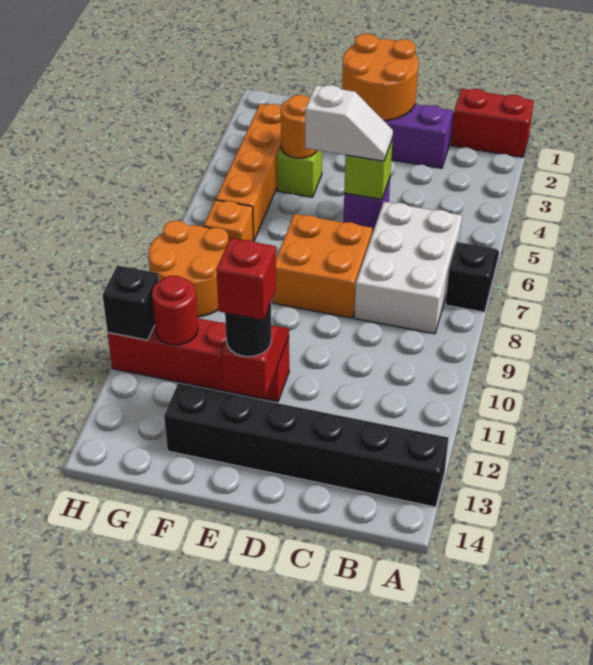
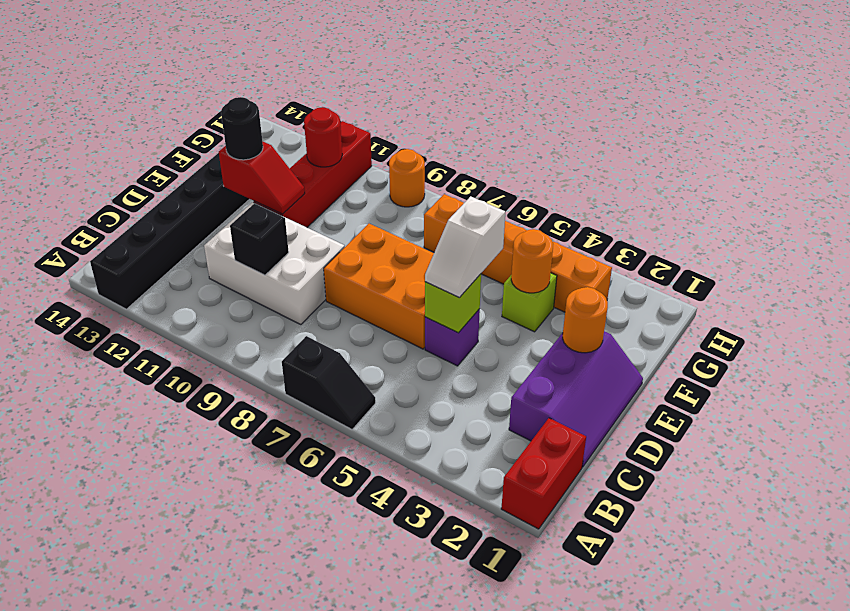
white brick B6:C8 level 1 -> white brick C9:D11 level 1
orange round brick D1:E2 level 2 -> orange round brick E2 level 2
orange brick D7:E8 level 1 -> orange brick D6:E8 level 1
red brick E12 level 4 -> none
orange round brick G8:H9 level 1 -> orange round brick H9 level 1
black brick H11 level 2 -> black brick C10 level 2

